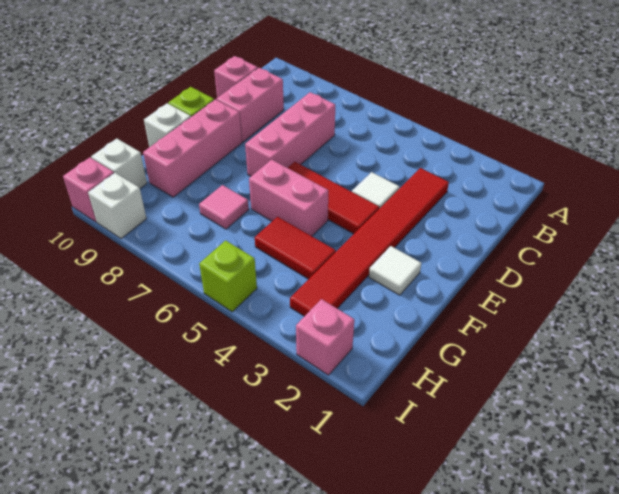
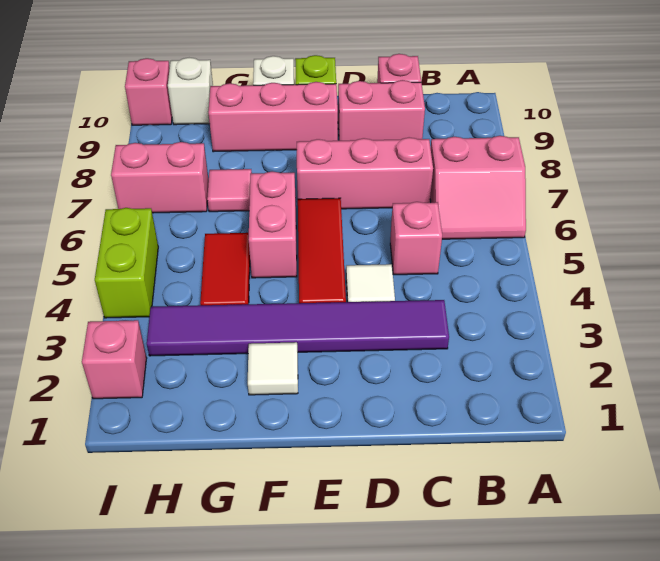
none -> pink slope A6:B7 level 1 top 7
red tile C3:H3 level 1 -> purple tile C3:H3 level 1
none -> pink brick C5 level 1
none -> pink brick H7:I7 level 1
lime brick I5 level 1 -> lime brick I4:I5 level 1
white brick I9 level 1 -> none

